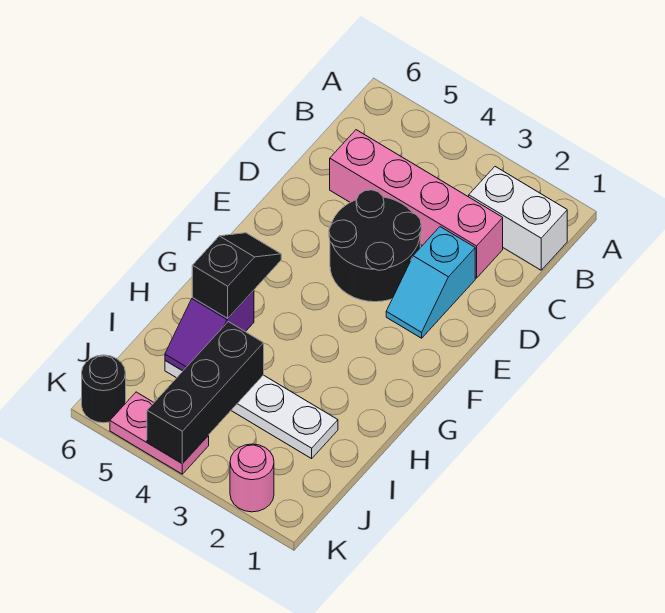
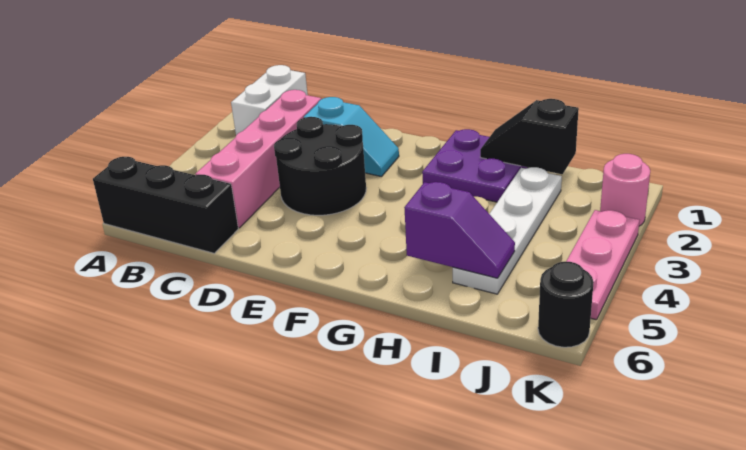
none -> purple plate G1:H2 level 1
black slope G5:H5 level 3 top H -> black slope H1:I1 level 2 top I
black brick I4:K4 level 2 -> black brick A6:C6 level 1
pink plate K4:K5 level 1 -> pink plate K3:K5 level 1

